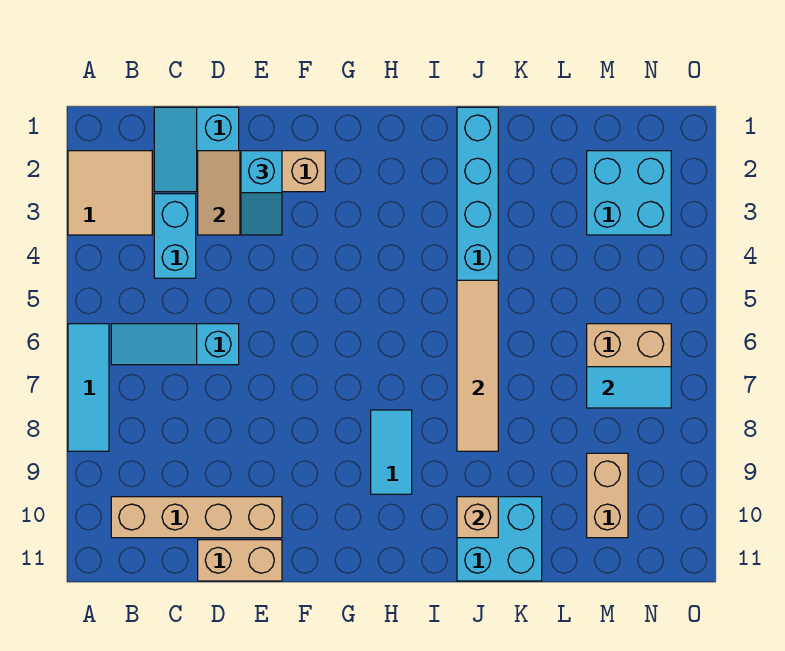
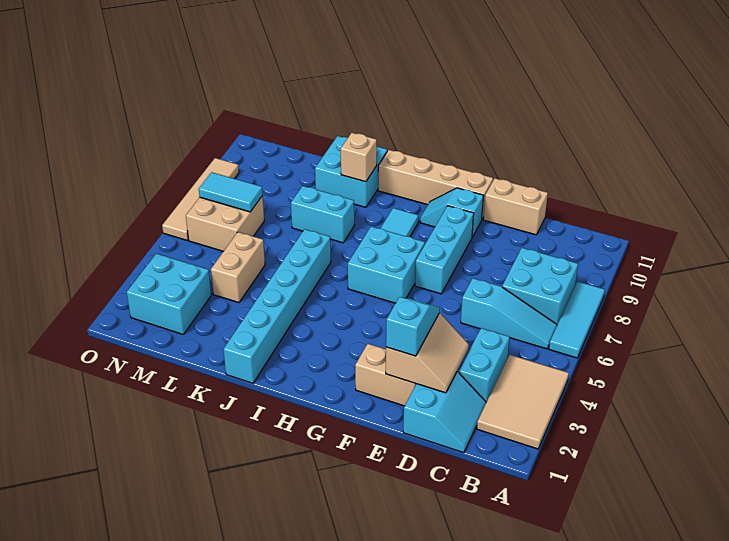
tan tile A2:B3 level 1 -> tan tile A2:B4 level 1
none -> cyan brick B7:C8 level 1
tan brick B10:E10 level 1 -> tan brick F11:I11 level 1
none -> cyan brick F7:F9 level 1
none -> cyan slope F10:G10 level 1 top F
none -> cyan brick G6:H7 level 1
tan tile J5:J8 level 2 -> tan tile O6:O9 level 1
none -> cyan brick J8:K8 level 1
tan brick M9:M10 level 1 -> tan brick L4:L5 level 1

